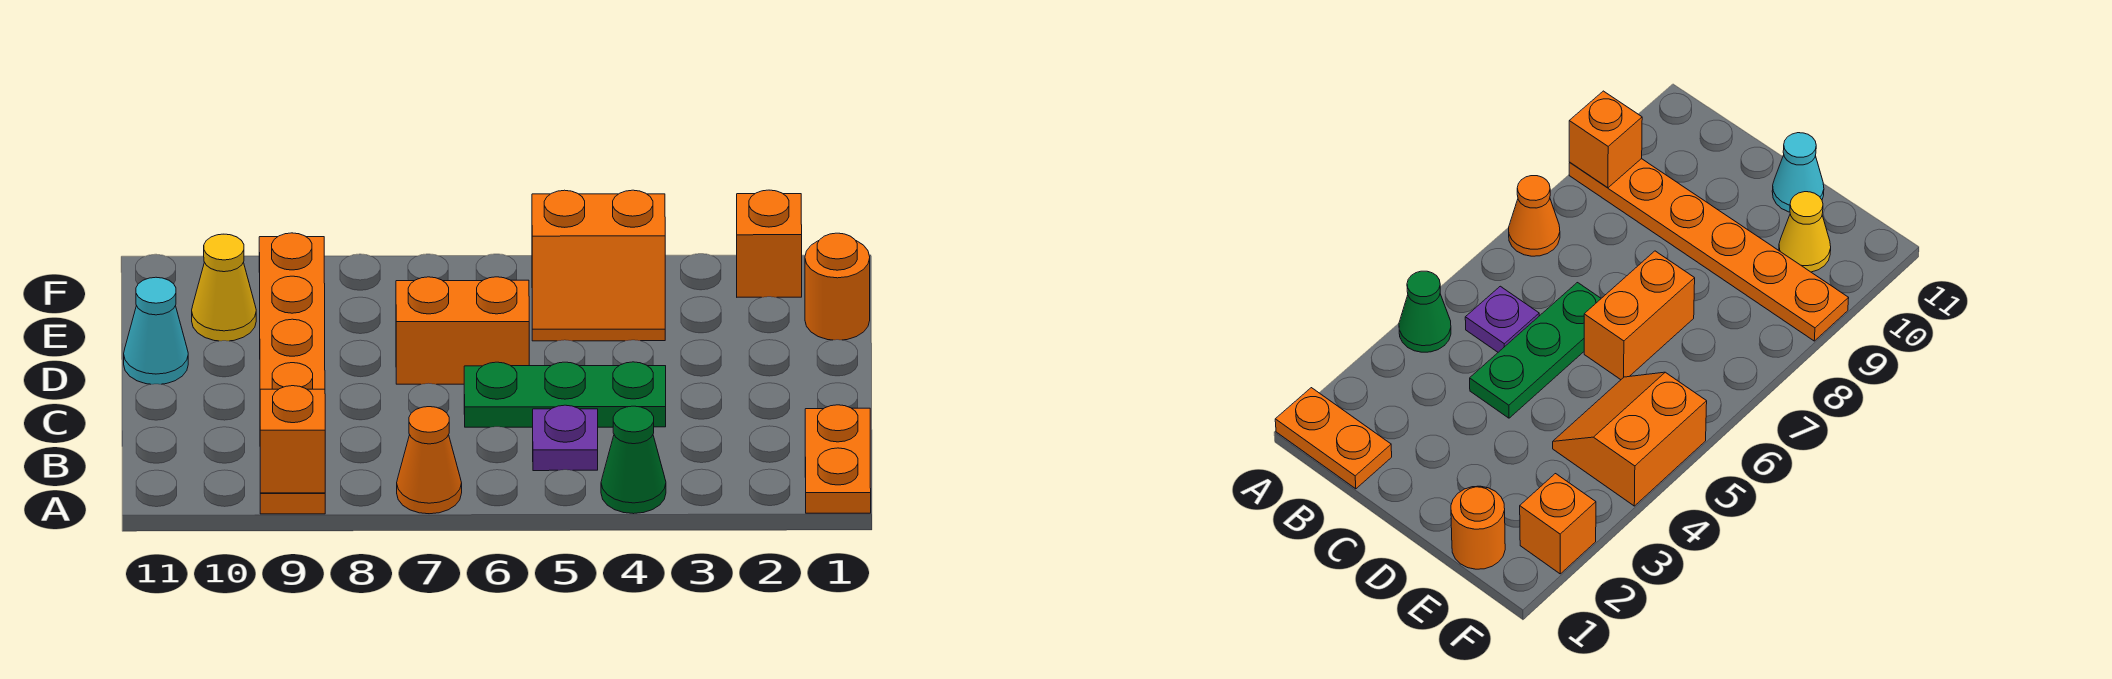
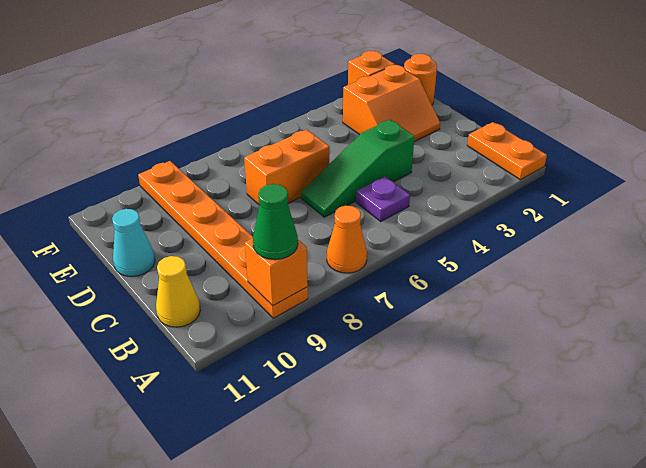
green cone A4 level 1 -> green cone A9 level 3
green plate C4:C6 level 1 -> green slope C4:C6 level 1 top 4
orange slope E4:F5 level 1 top F -> orange slope D2:E3 level 1 top E
yellow cone E10 level 1 -> yellow cone B11 level 1

